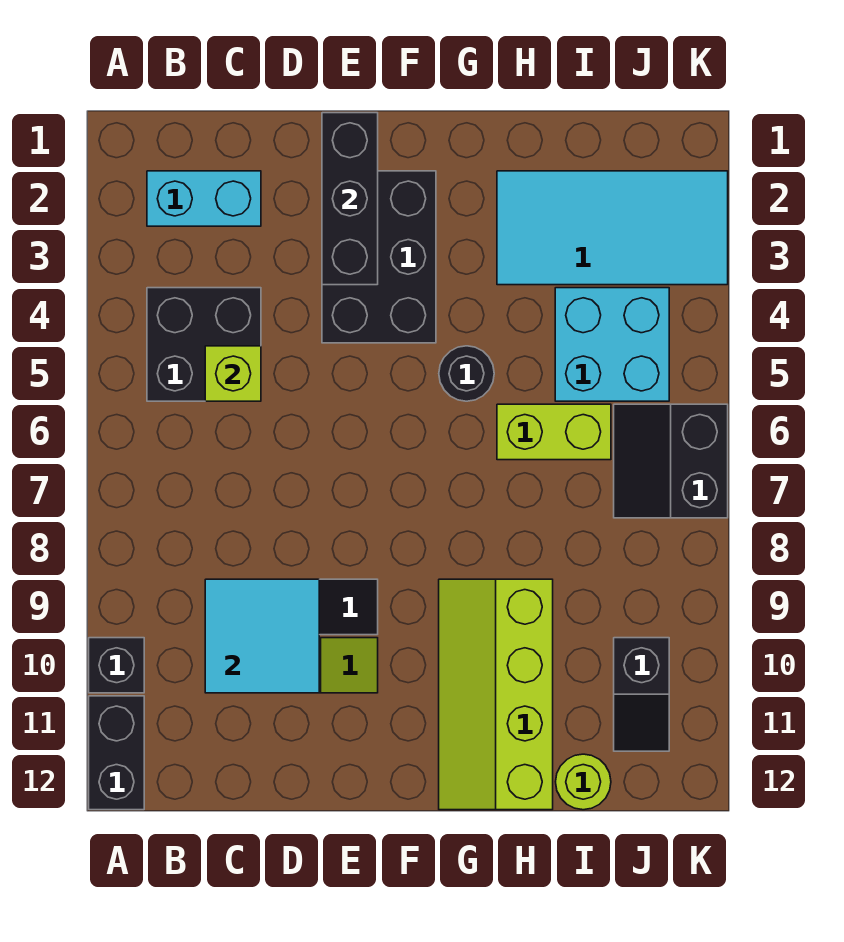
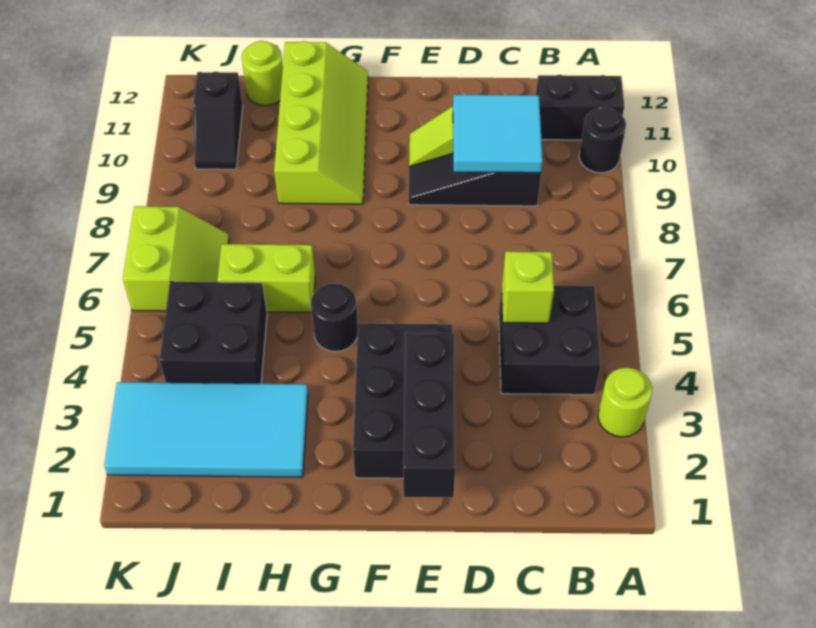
none -> lime round brick A3 level 1
black brick A10 level 1 -> black round brick A10 level 1
black brick A11:A12 level 1 -> black brick A11:B11 level 1
cyan brick B2:C2 level 1 -> none
cyan brick I4:J5 level 1 -> black brick I4:J5 level 1
black slope J6:K7 level 1 top K -> lime slope J6:K7 level 1 top K
black slope J10:J11 level 1 top 10 -> black slope J10:J11 level 1 top 11

